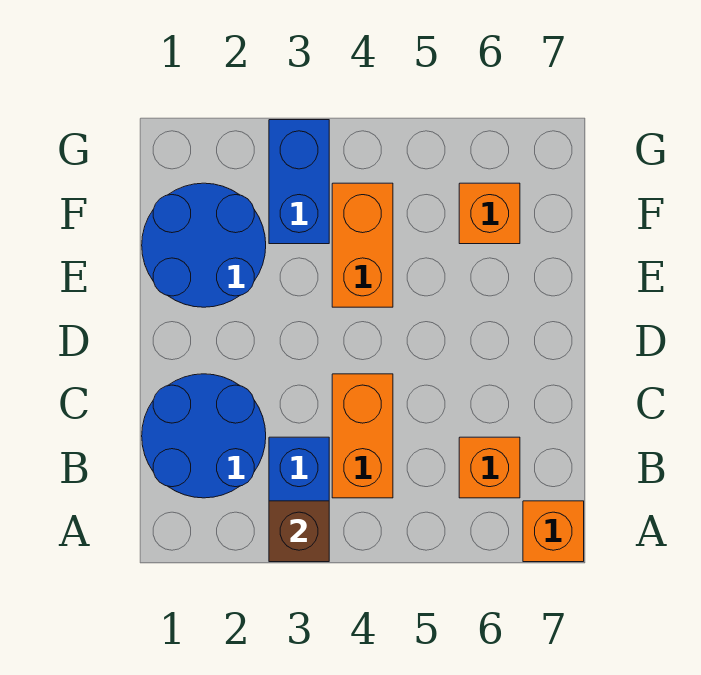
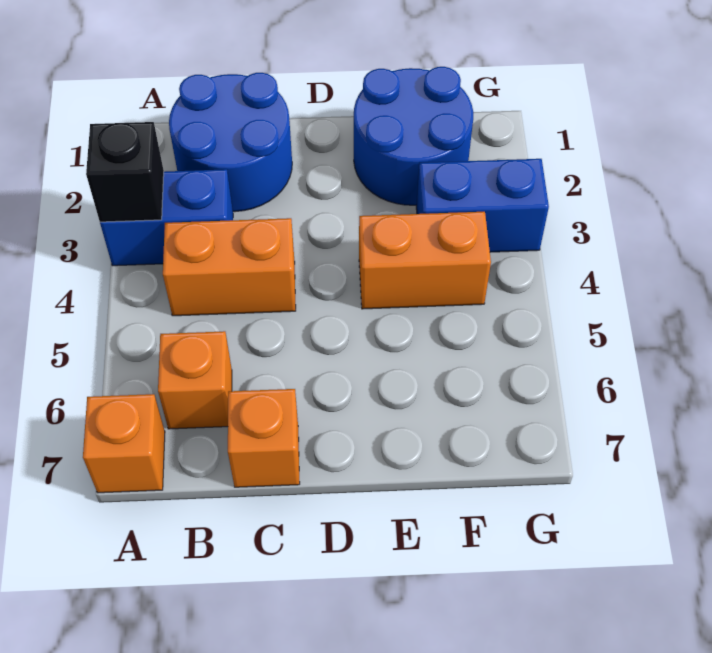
brown brick A3 level 2 -> black brick A3 level 2
orange brick F6 level 1 -> orange brick C7 level 1

